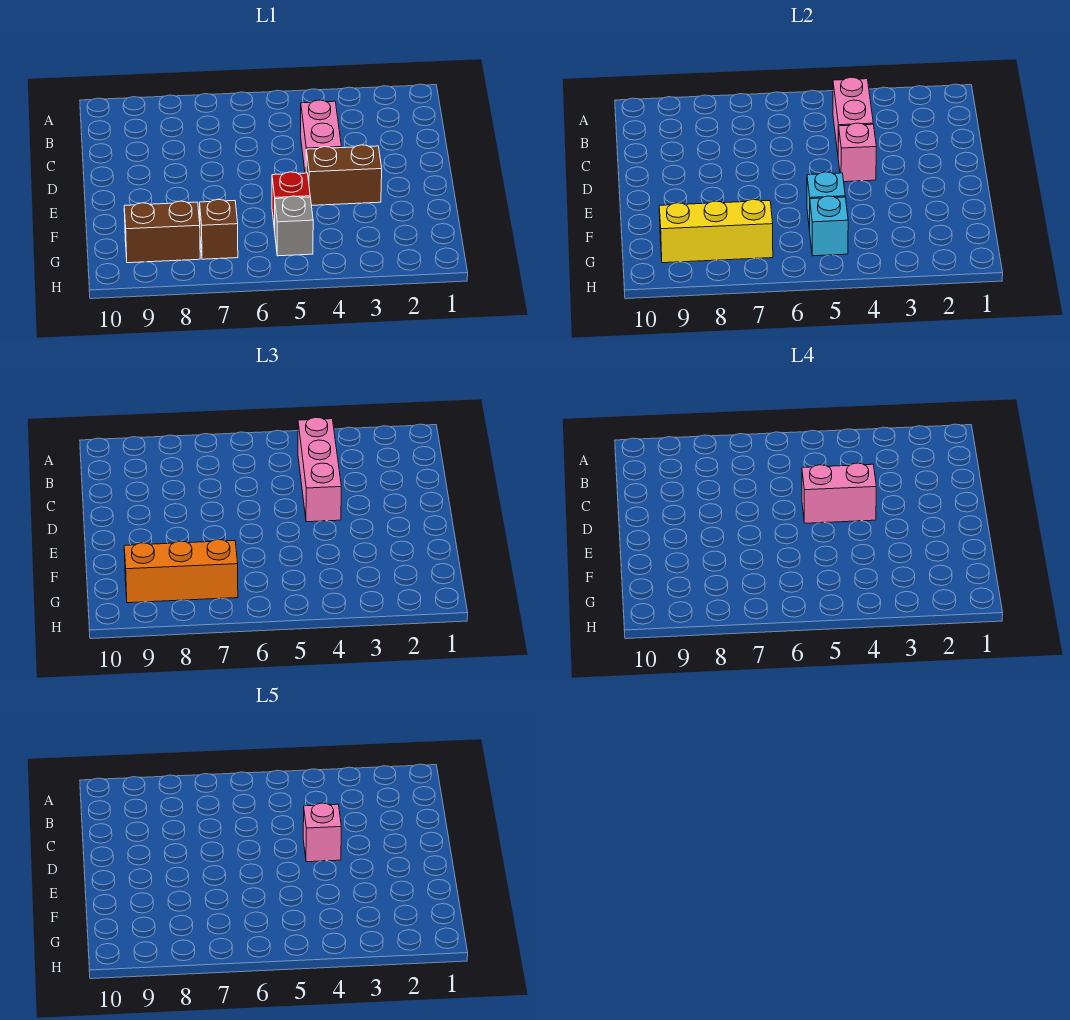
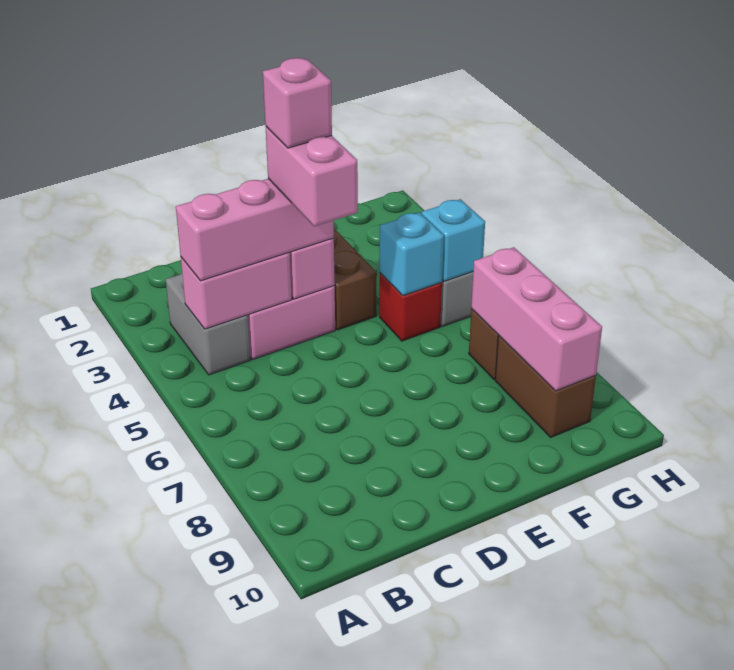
none -> grey brick B3:B4 level 1
yellow brick G7:G9 level 2 -> pink brick G7:G9 level 2
orange brick G7:G9 level 3 -> none

